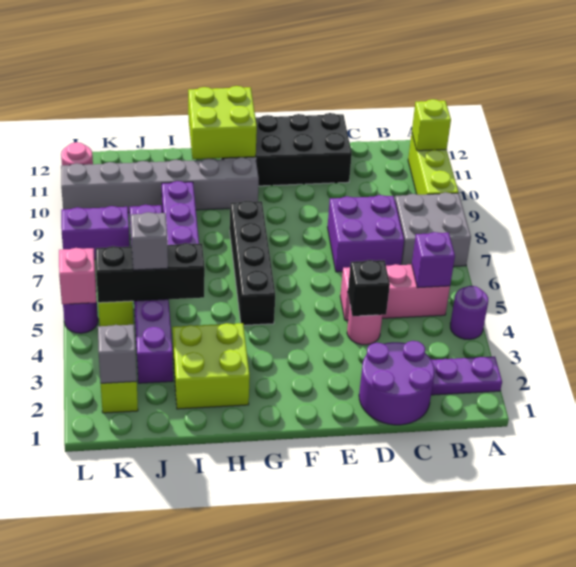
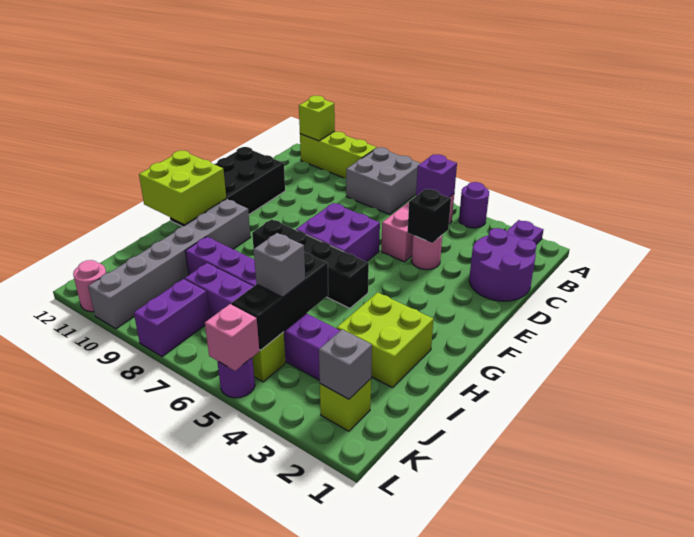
purple brick C7:D8 level 1 -> purple brick E6:F7 level 1

